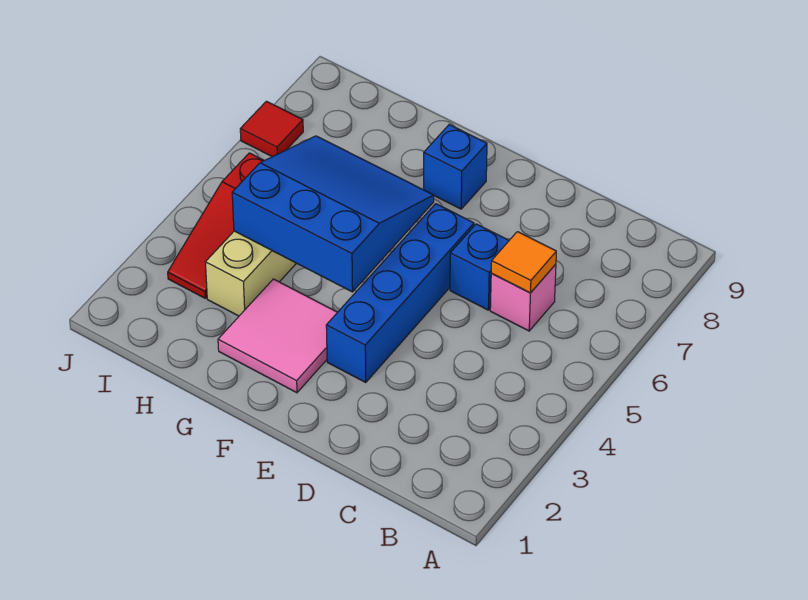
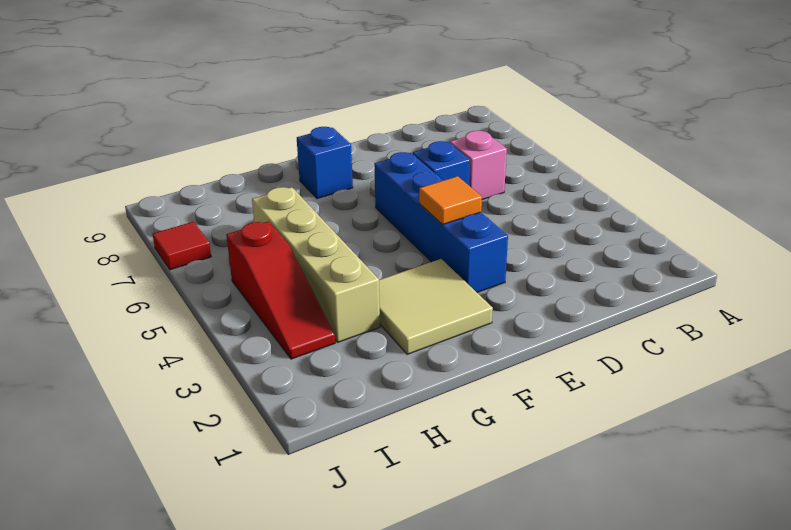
orange tile C6 level 2 -> orange tile E4 level 2
pink tile F2:G3 level 1 -> tan tile F2:G3 level 1
blue slope F4:H6 level 2 top 4 -> none

